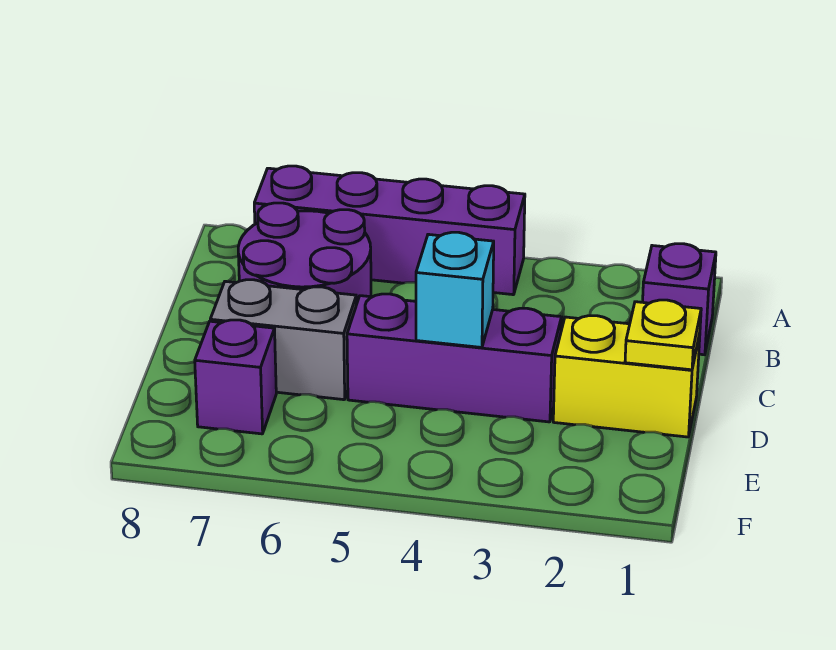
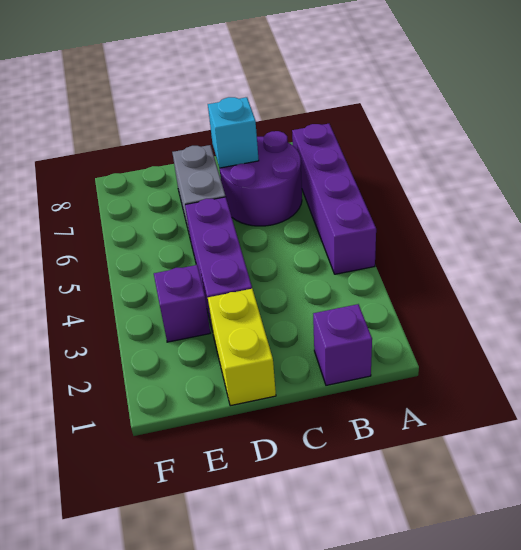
yellow plate D1 level 2 -> none
cyan brick D4 level 2 -> cyan brick C7 level 2
purple brick E7 level 1 -> purple brick E3 level 1

